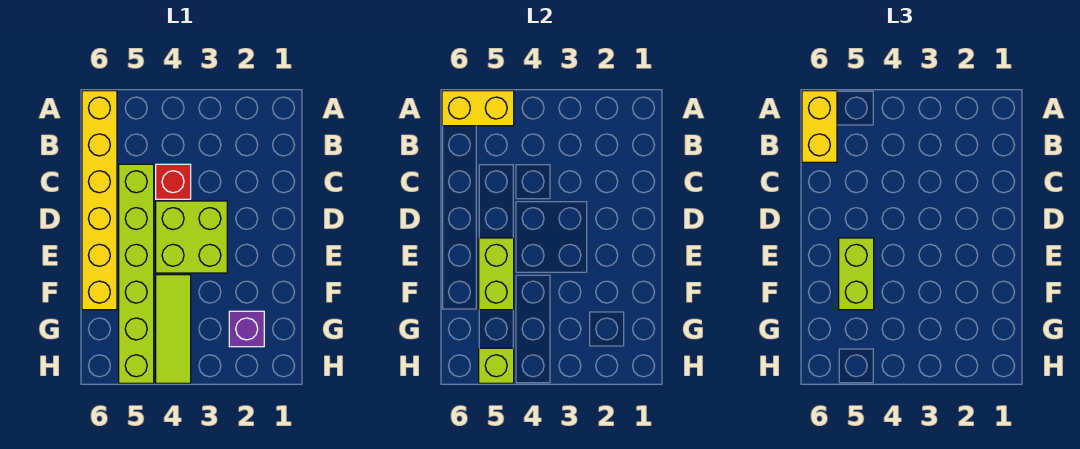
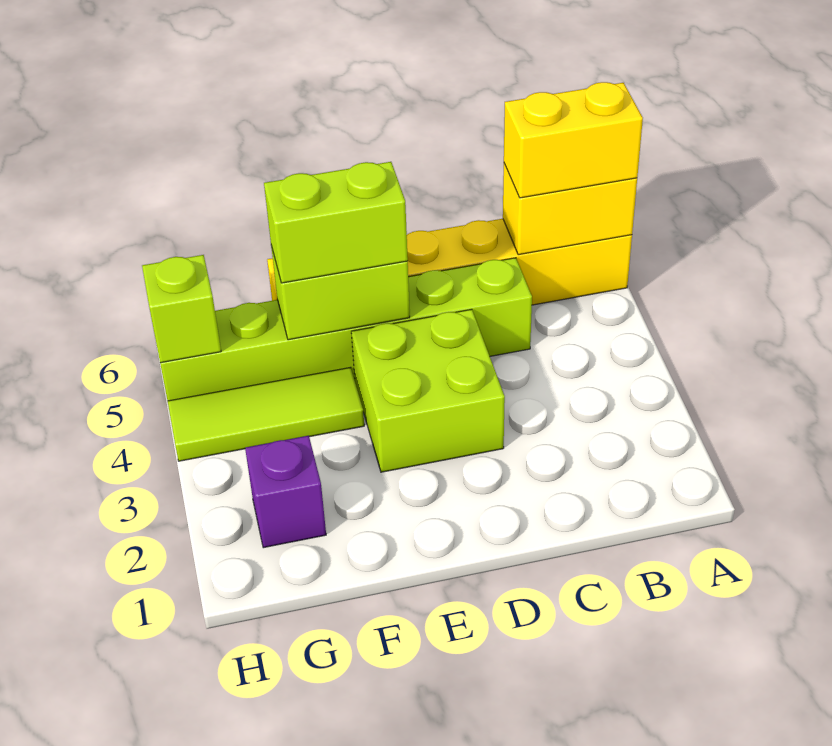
yellow brick A5:A6 level 2 -> yellow brick A6:B6 level 2
red brick C4 level 1 -> none

